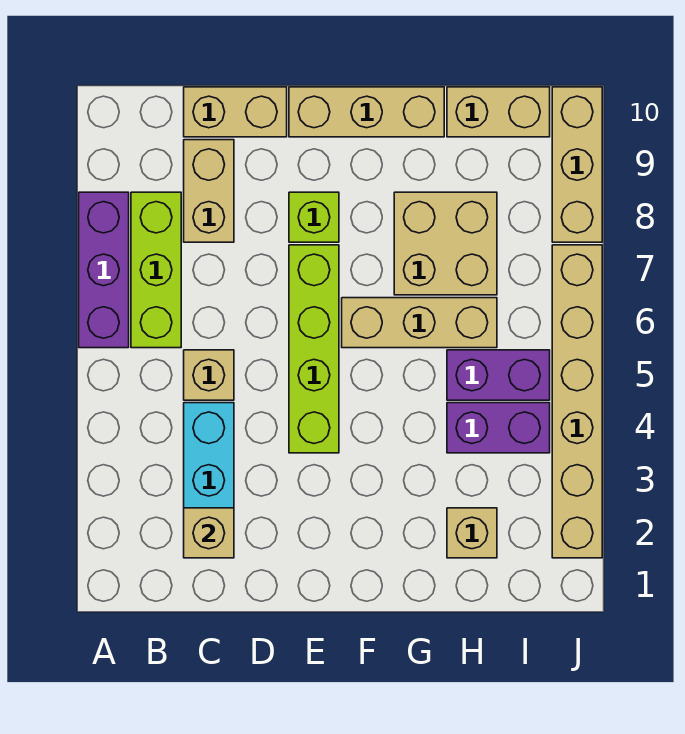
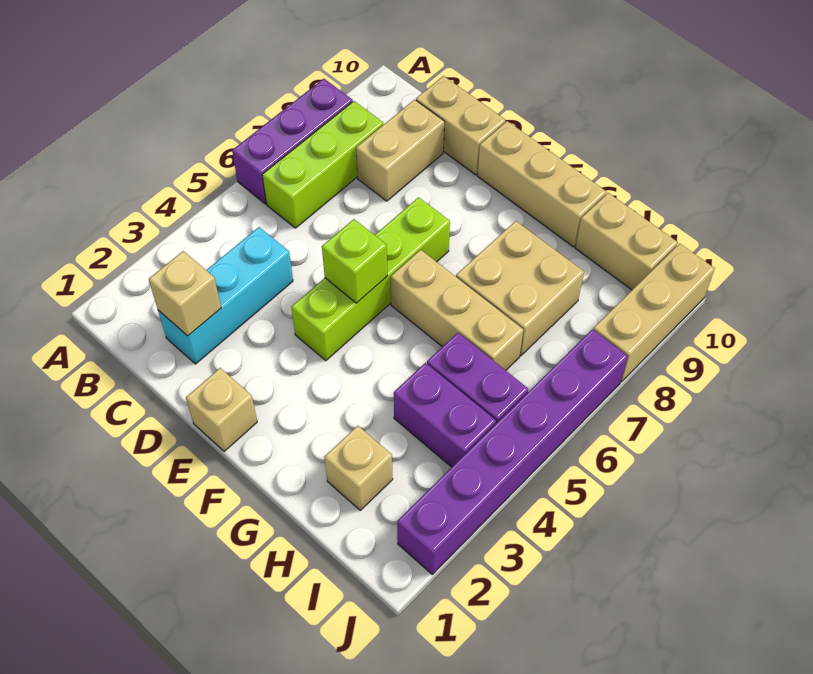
tan brick C5 level 1 -> tan brick E1 level 1
lime brick E8 level 1 -> lime brick E5 level 2
tan brick J2:J7 level 1 -> purple brick J2:J7 level 1

